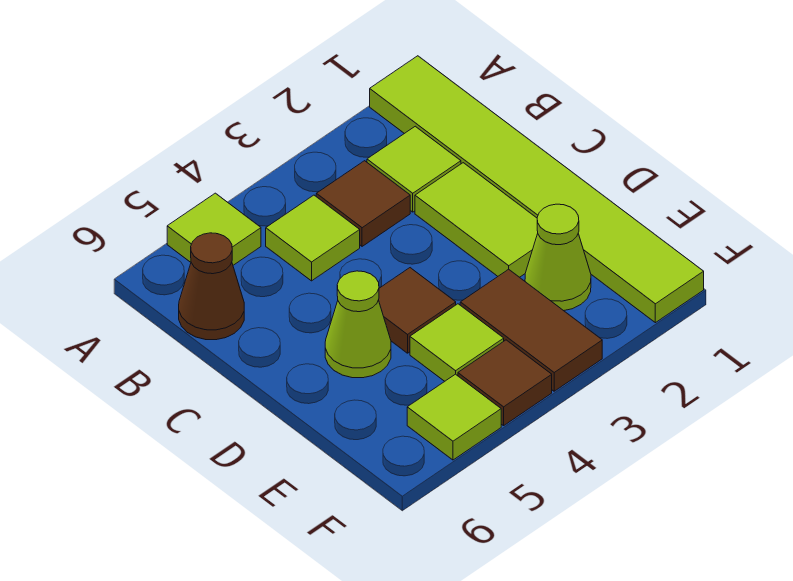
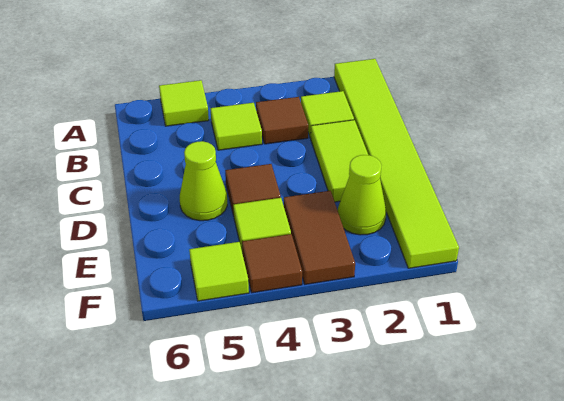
brown cone B6 level 1 -> none

